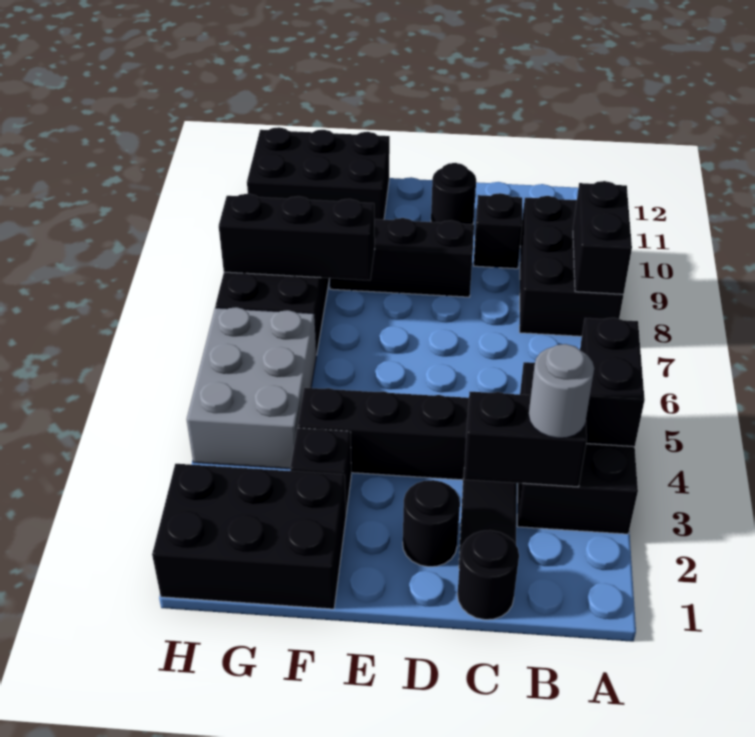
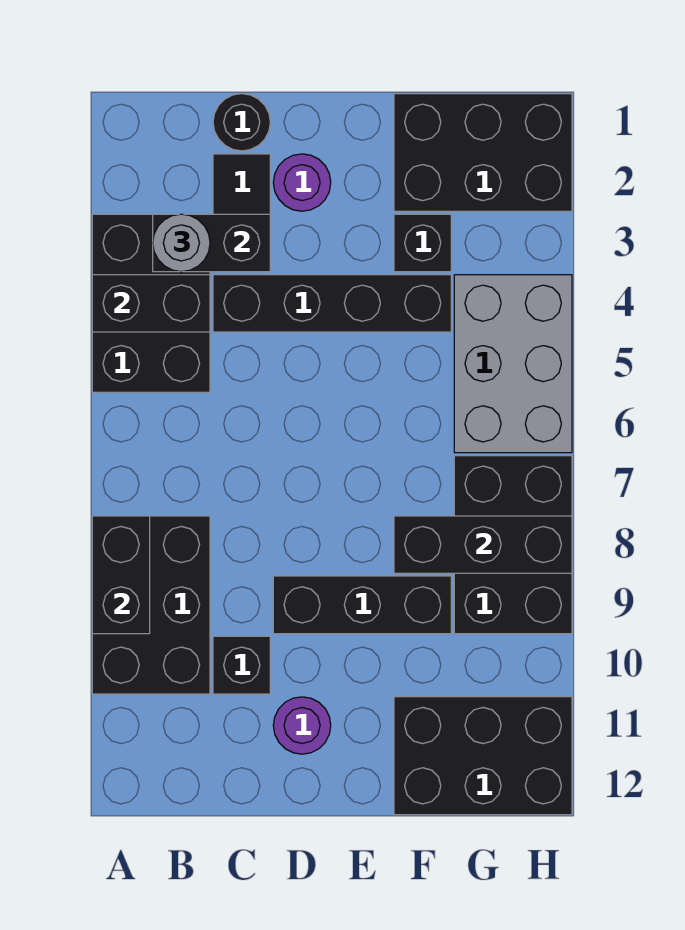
black brick A4:A5 level 2 -> black brick A4:B4 level 2
black round brick D2 level 1 -> purple round brick D2 level 1
black round brick D11 level 1 -> purple round brick D11 level 1

